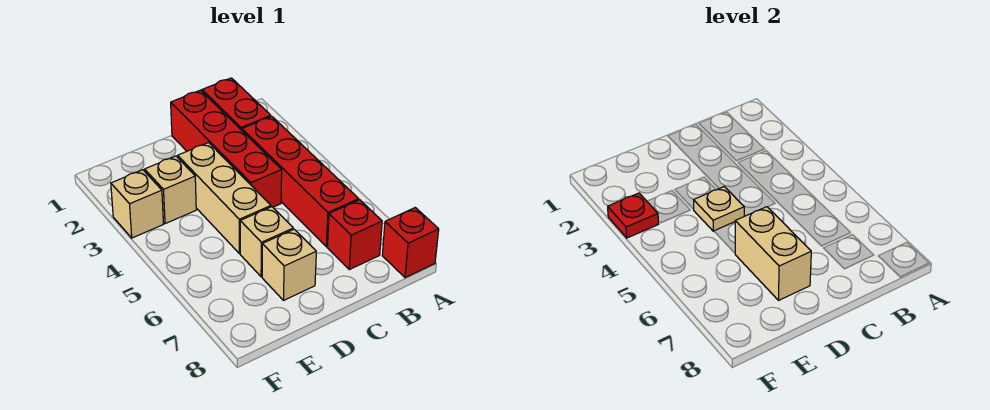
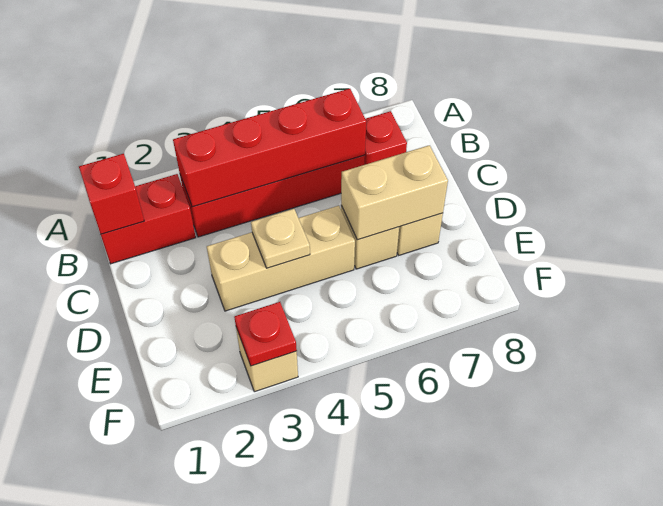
red brick A8 level 1 -> red brick B1 level 2
red brick C1:C4 level 1 -> red brick B3:B6 level 2
tan brick E3 level 1 -> none

